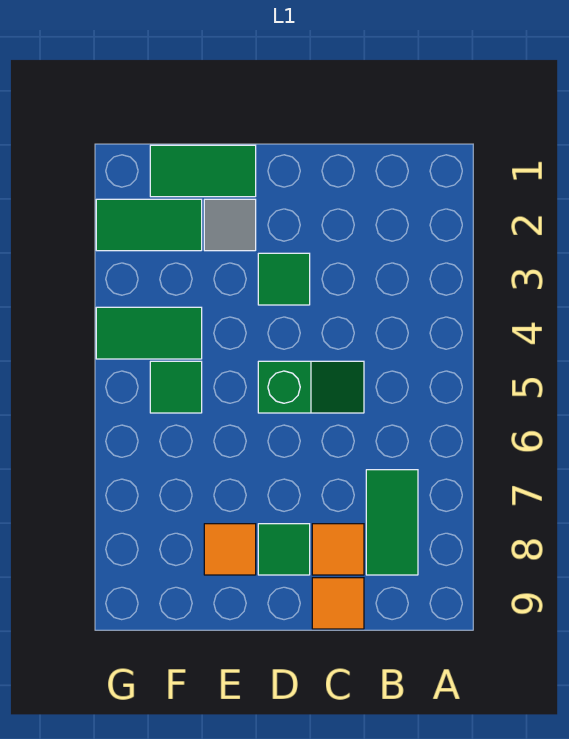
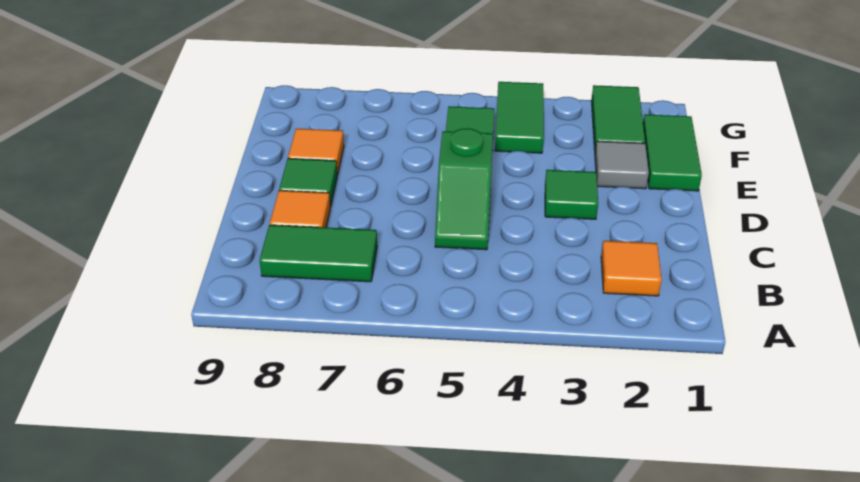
orange tile C9 level 1 -> orange tile B2 level 1

